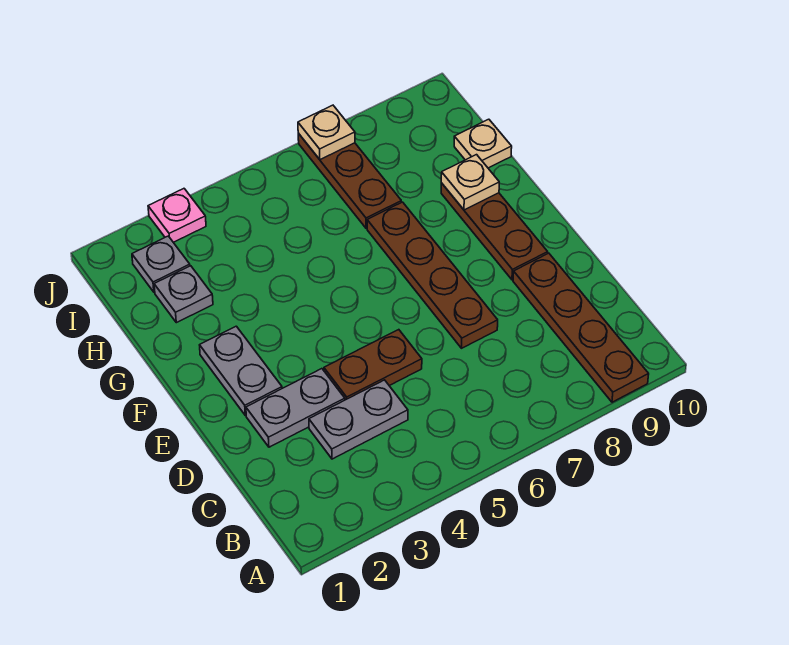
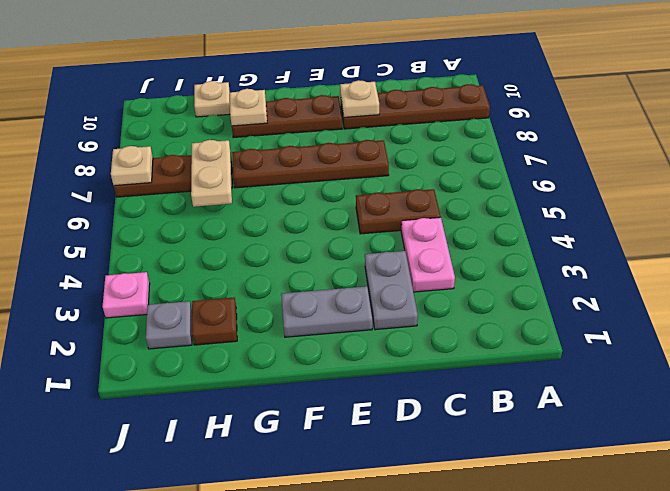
grey plate C3:C4 level 1 -> pink plate C3:C4 level 1
brown plate D4:D5 level 1 -> brown plate C5:D5 level 1
none -> tan plate D9 level 2
grey plate H2 level 1 -> brown plate H2 level 1
none -> tan plate H6:H7 level 2

